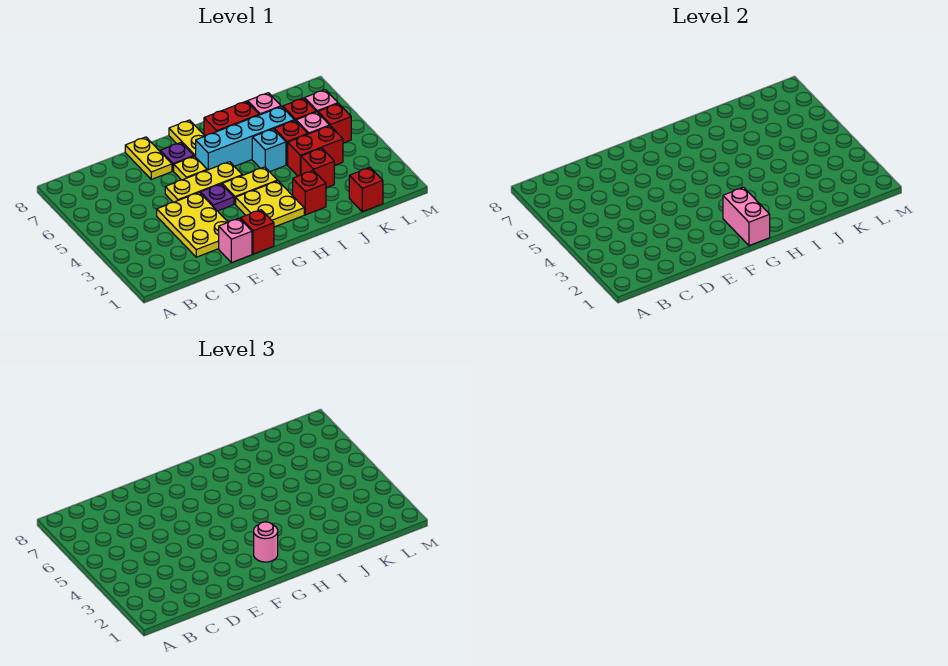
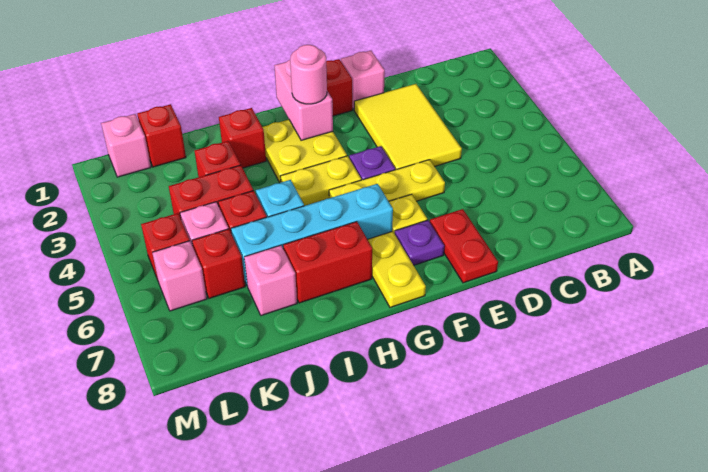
yellow plate D2:E4 level 1 -> yellow tile D2:E4 level 1
yellow plate E7:E8 level 1 -> red plate E7:E8 level 1
none -> pink brick L1 level 1

